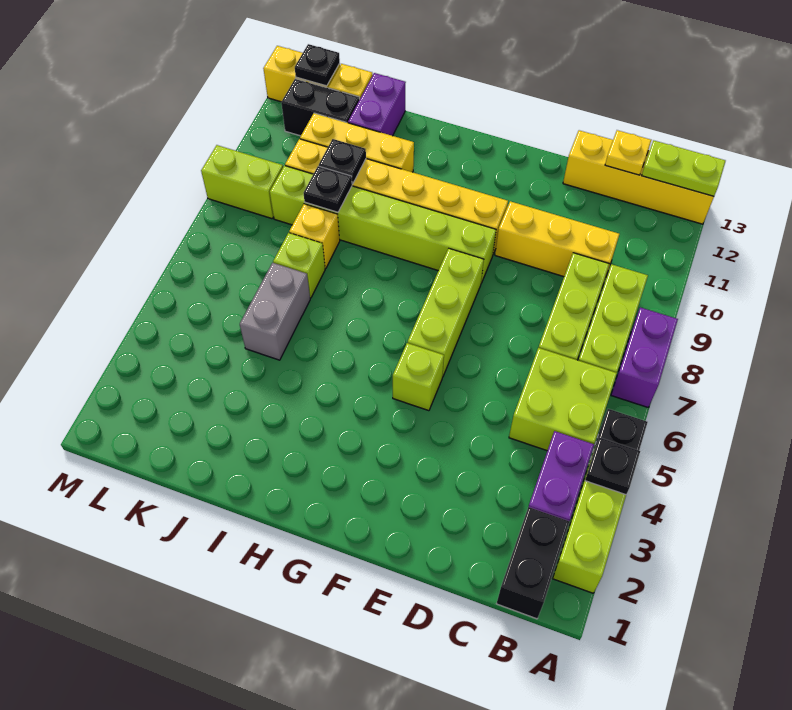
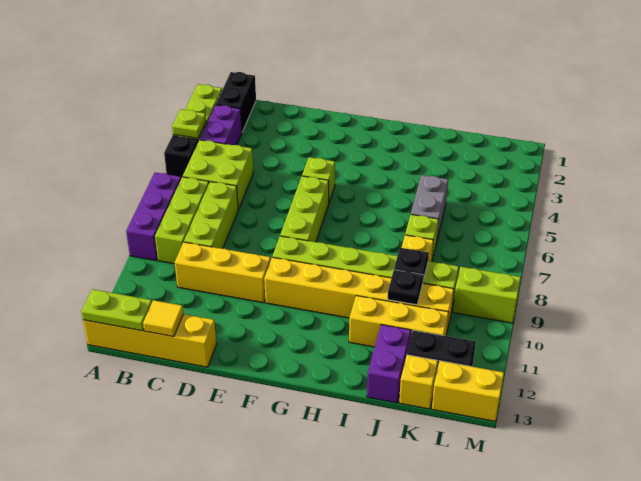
black plate A4 level 2 -> lime plate A4 level 2
purple brick A7:A8 level 1 -> purple brick A7:A9 level 1
yellow plate C13 level 2 -> yellow tile C13 level 2
black plate L13 level 2 -> none

